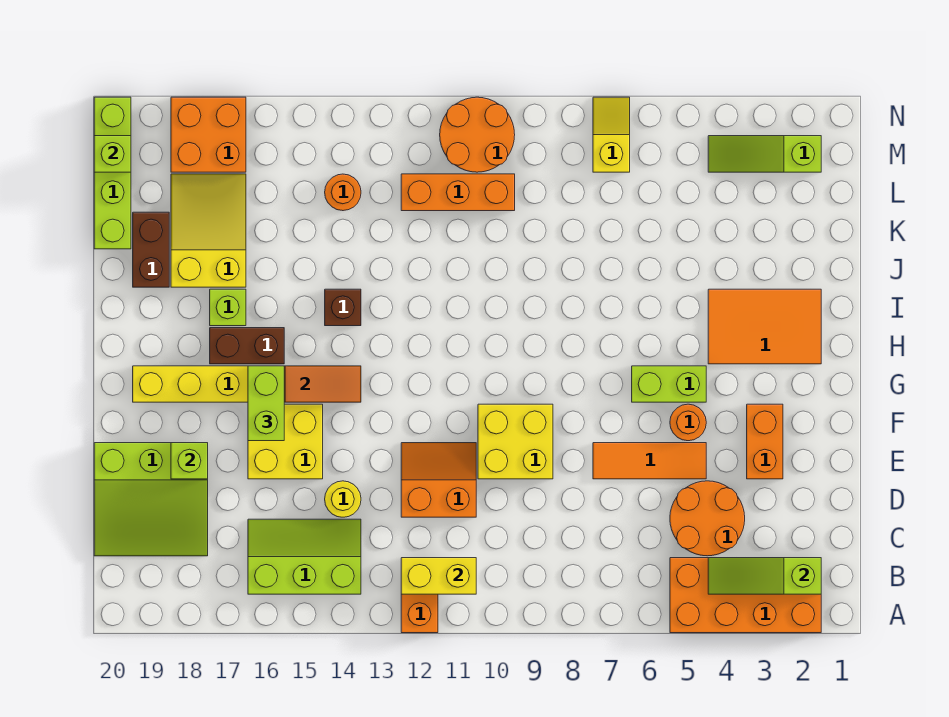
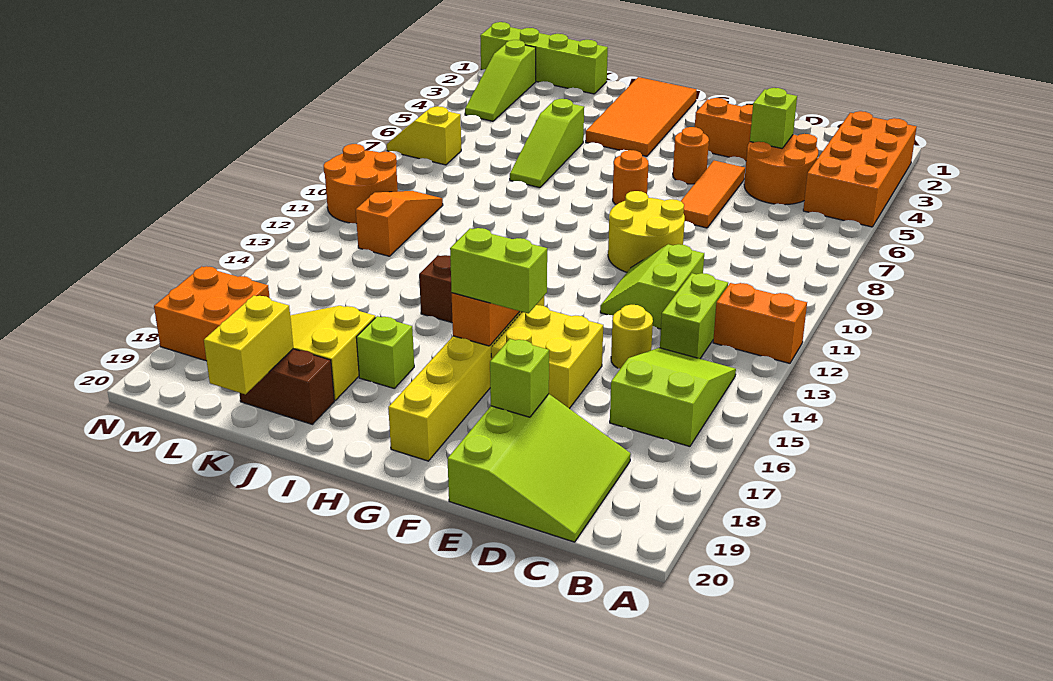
lime slope B2:B4 level 2 top 2 -> lime slope J5:J7 level 1 top 5
yellow brick B11:B12 level 2 -> yellow brick K19:K20 level 2
lime slope B14:C16 level 1 top B -> lime slope B14:C16 level 1 top 16
orange slope D11:E12 level 1 top D -> lime slope D11:E12 level 1 top D
yellow brick E9:F10 level 1 -> yellow round brick E9:F10 level 1
lime brick G5:G6 level 1 -> lime brick C12:C13 level 1
orange tile H2:I4 level 1 -> orange tile H1:I4 level 1
brown brick H16:H17 level 1 -> none
lime brick K20:N20 level 1 -> lime brick K1:N1 level 1
orange brick L10:L12 level 1 -> orange slope L10:L12 level 1 top 12
orange round brick L14 level 1 -> orange round brick G7 level 1
lime brick M20 level 2 -> lime brick D4 level 2

